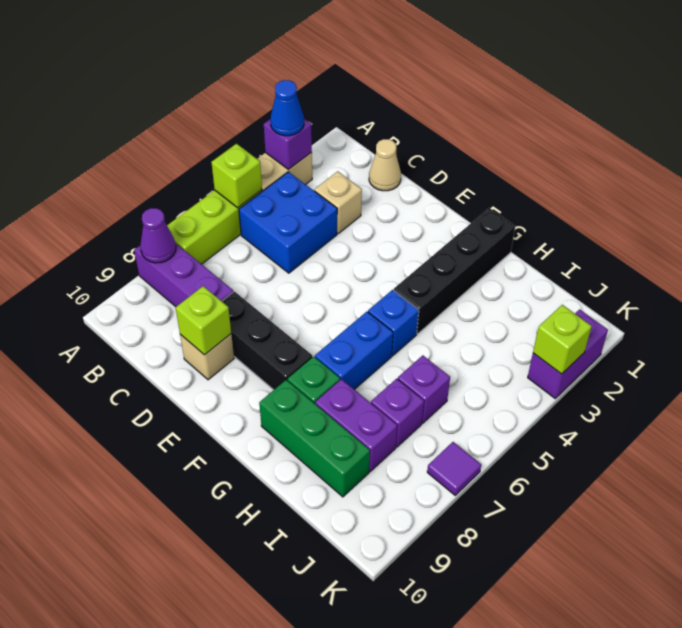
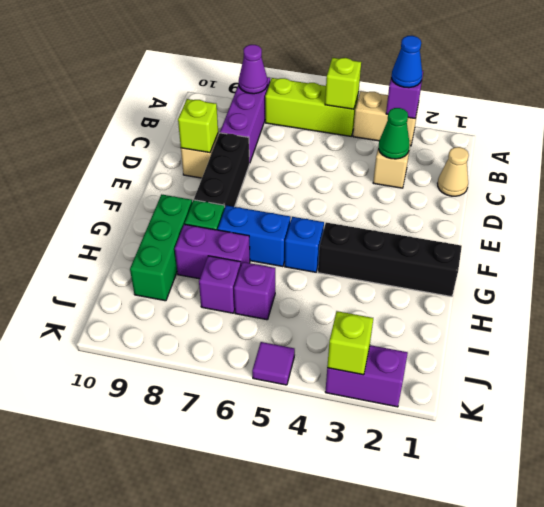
blue brick B4:C5 level 1 -> none
none -> green cone C3 level 2
purple brick H8:I8 level 1 -> purple brick H7:H8 level 1
purple tile K7 level 1 -> purple tile K5 level 1

